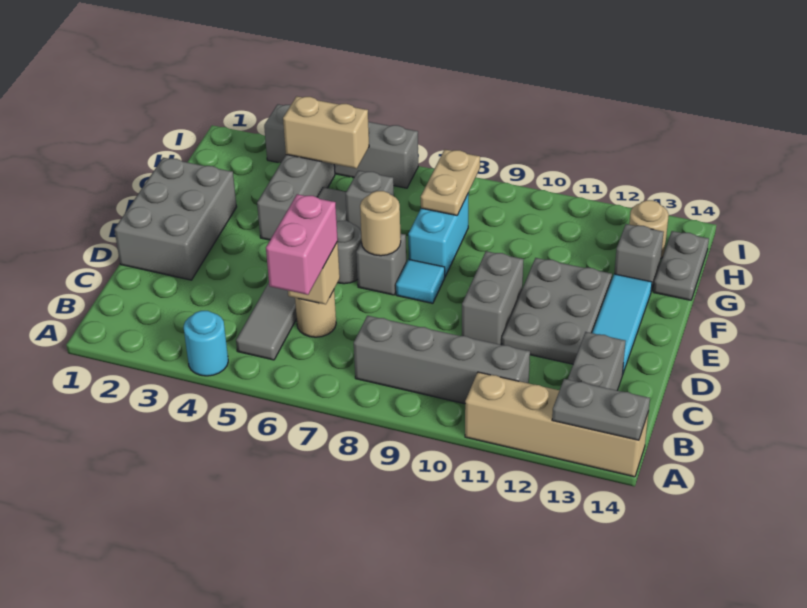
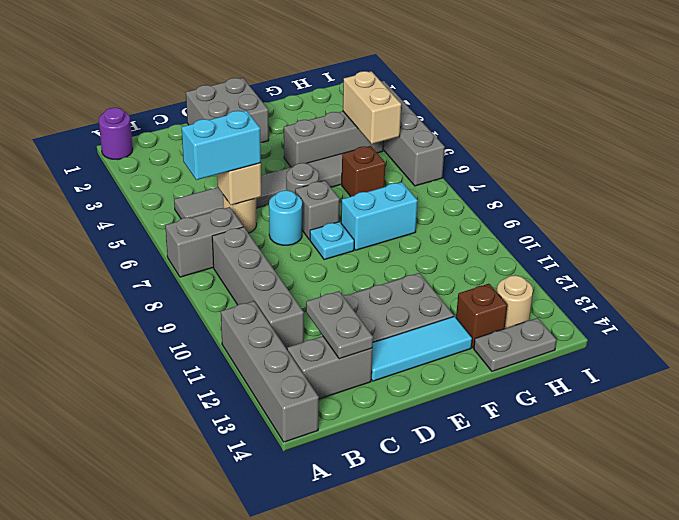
none -> purple round brick A1 level 1
cyan round brick A4 level 1 -> cyan round brick D7 level 1
tan brick A11:A14 level 1 -> grey brick A11:A14 level 1
grey plate A13:A14 level 2 -> grey plate C12:C13 level 2
pink brick B6:C6 level 3 -> cyan brick B6:C6 level 3
grey brick D1:F2 level 1 -> grey brick D1:E2 level 1
grey brick D10:E10 level 1 -> grey brick A7:B7 level 1
tan round brick E7 level 2 -> none
cyan tile E8 level 1 -> cyan plate E8 level 1
grey brick G6 level 1 -> brown brick G6 level 1
tan plate G8:H8 level 2 -> none
grey brick G13 level 1 -> brown brick G13 level 1

